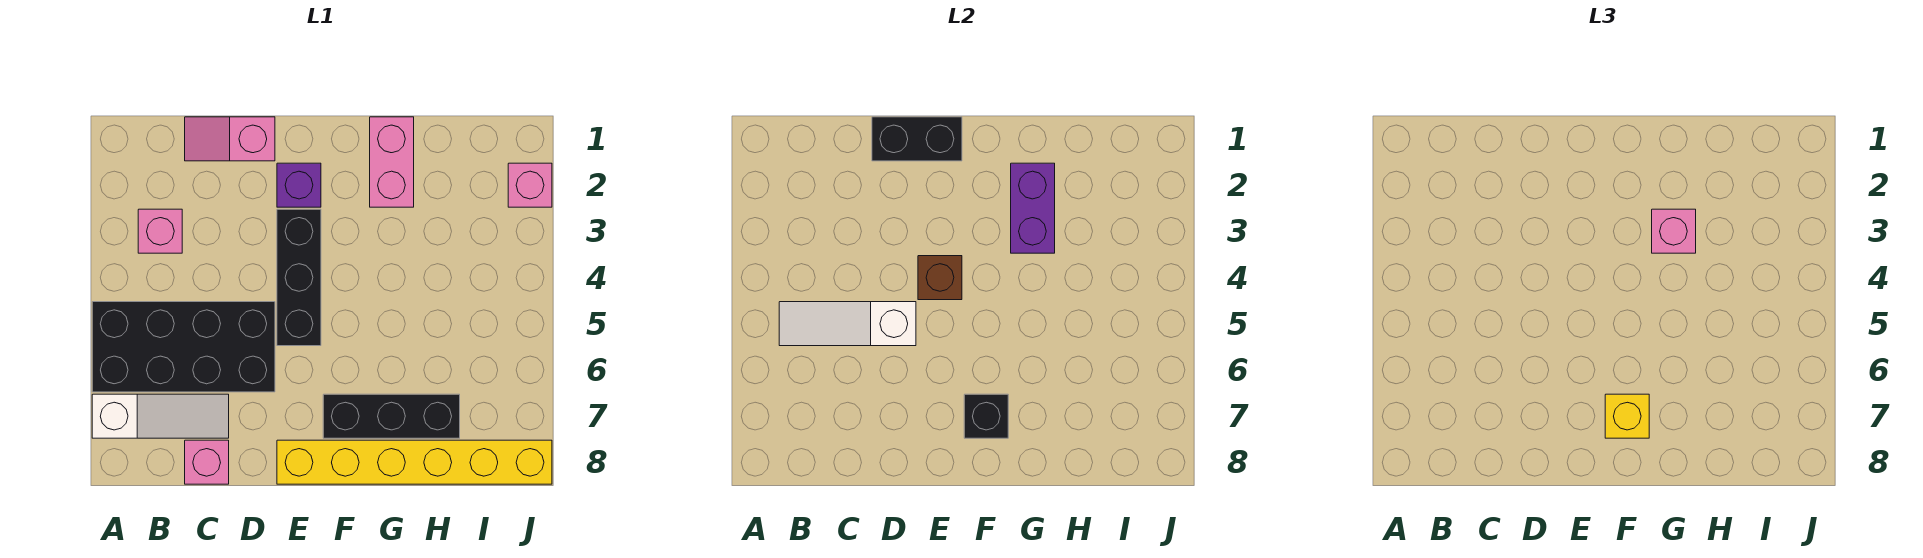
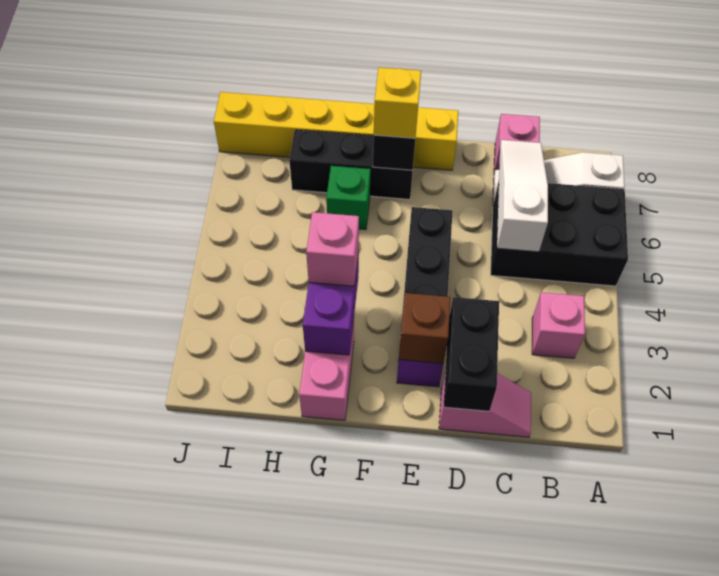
black brick A5:D6 level 1 -> black brick A5:C6 level 1
white slope B5:D5 level 2 top D -> white slope C5:C7 level 2 top 5
black brick D1:E1 level 2 -> black brick D1:D2 level 2
brown brick E4 level 2 -> brown brick E2 level 2
none -> green brick G6 level 1
pink brick J2 level 1 -> none

